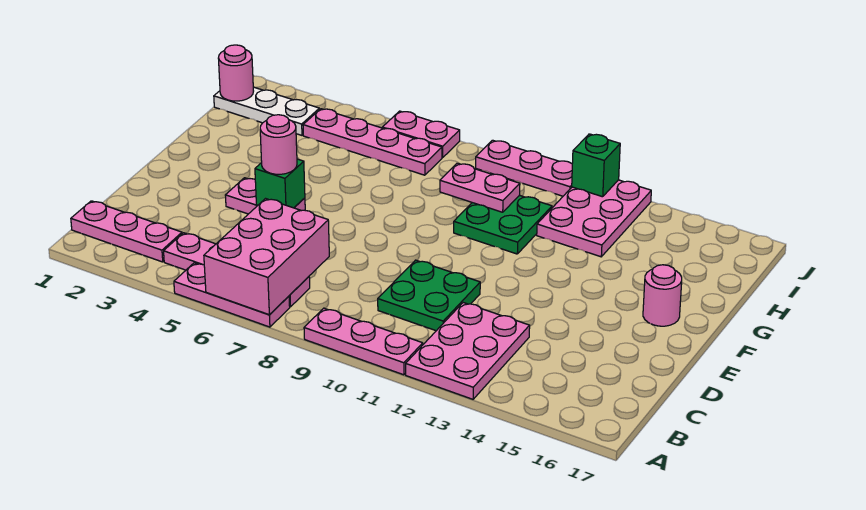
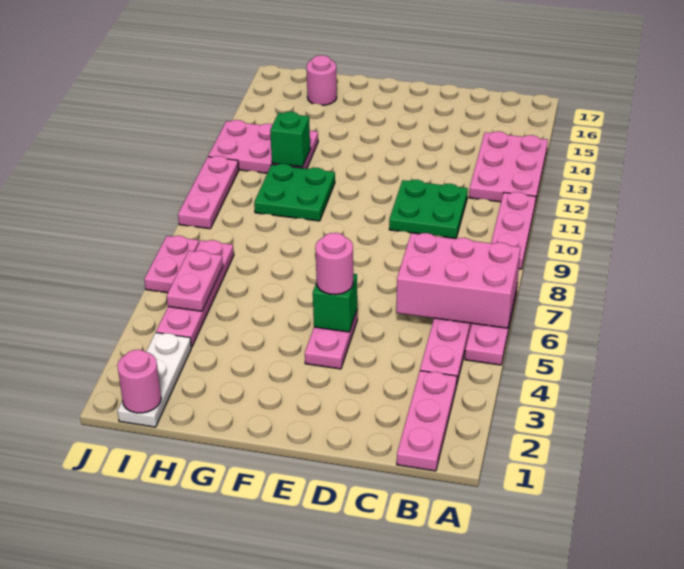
pink plate A12:C13 level 1 -> pink plate A12:B14 level 1
pink round brick F16 level 1 -> pink round brick H16 level 1
pink plate H9:H10 level 2 -> pink plate I5:I6 level 2
green brick J12 level 2 -> green brick H12 level 2

